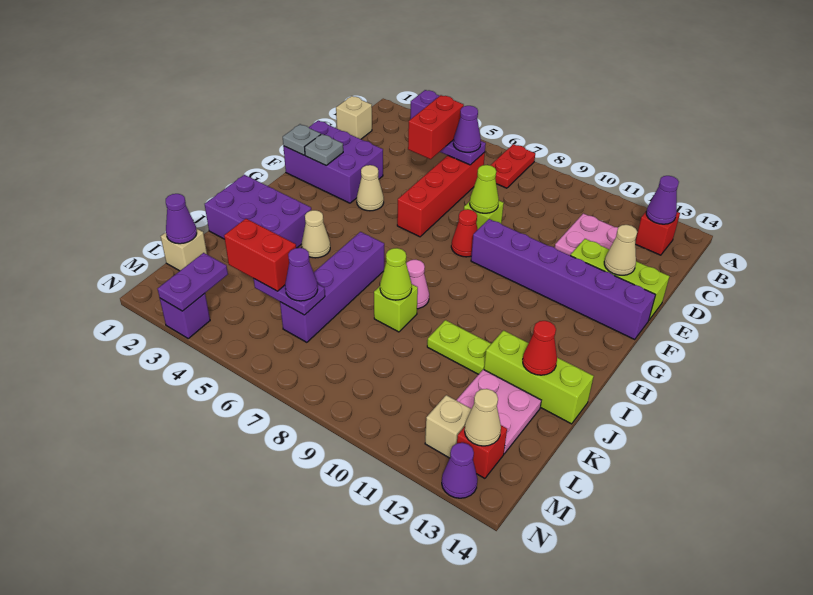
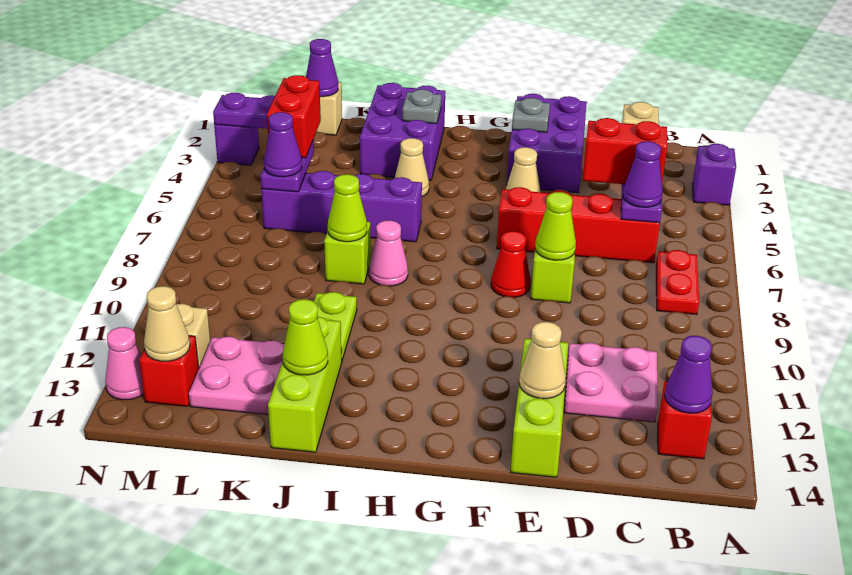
red plate A7:B7 level 1 -> red plate B7:B8 level 1
grey plate F1 level 2 -> grey plate I2 level 2
purple brick F9:F14 level 1 -> none
red cone J13 level 2 -> lime cone J13 level 2
purple cone N13 level 1 -> pink cone N13 level 1

